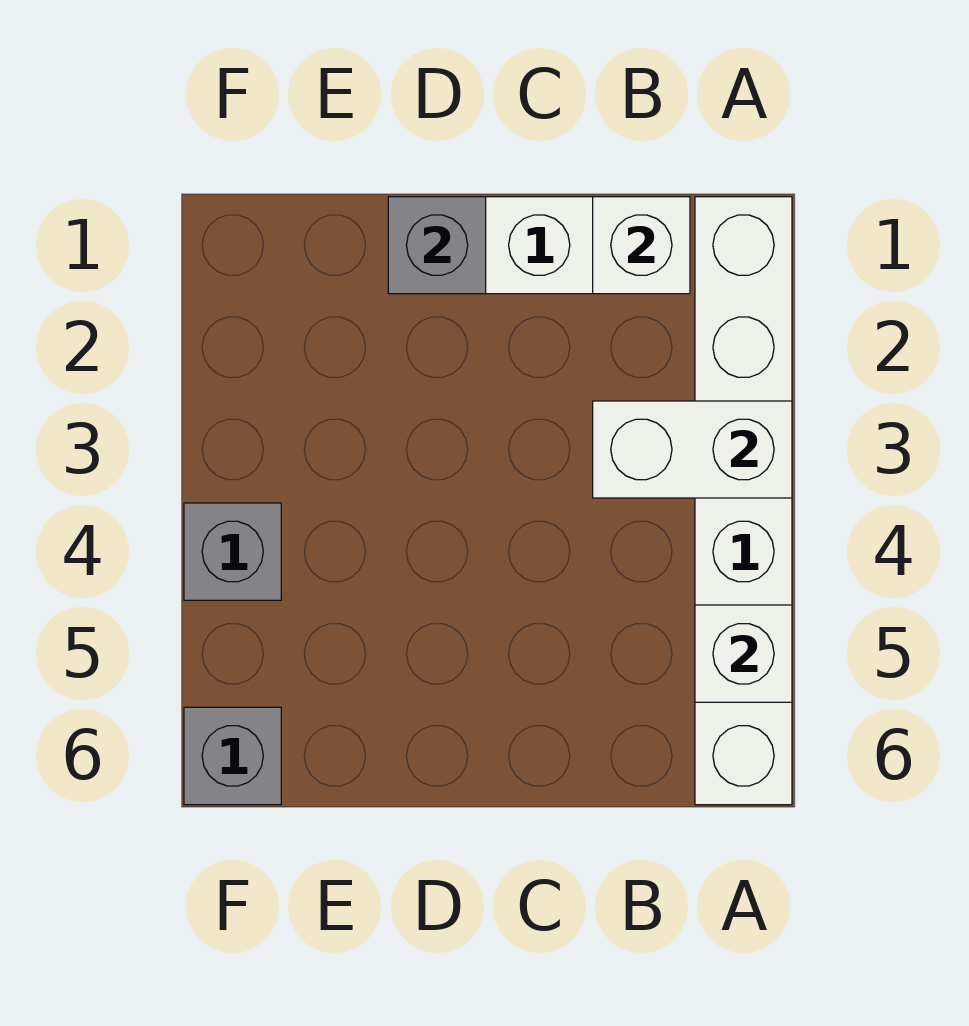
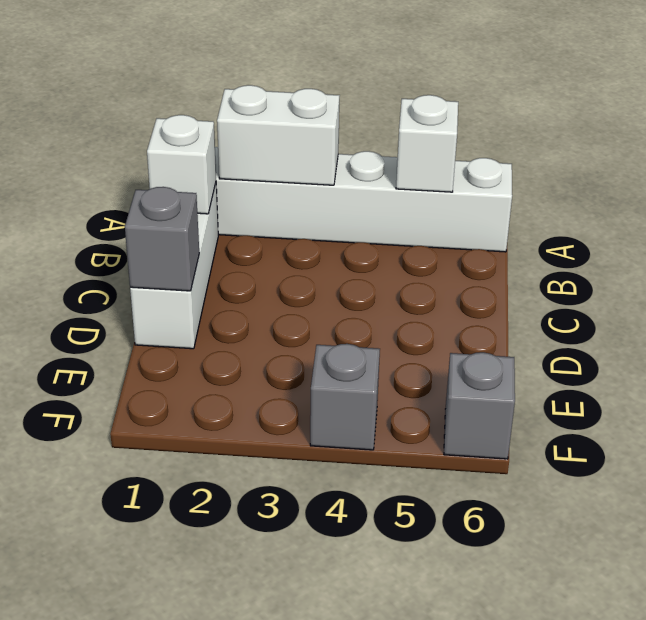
white brick A3:B3 level 2 -> white brick A2:A3 level 2

